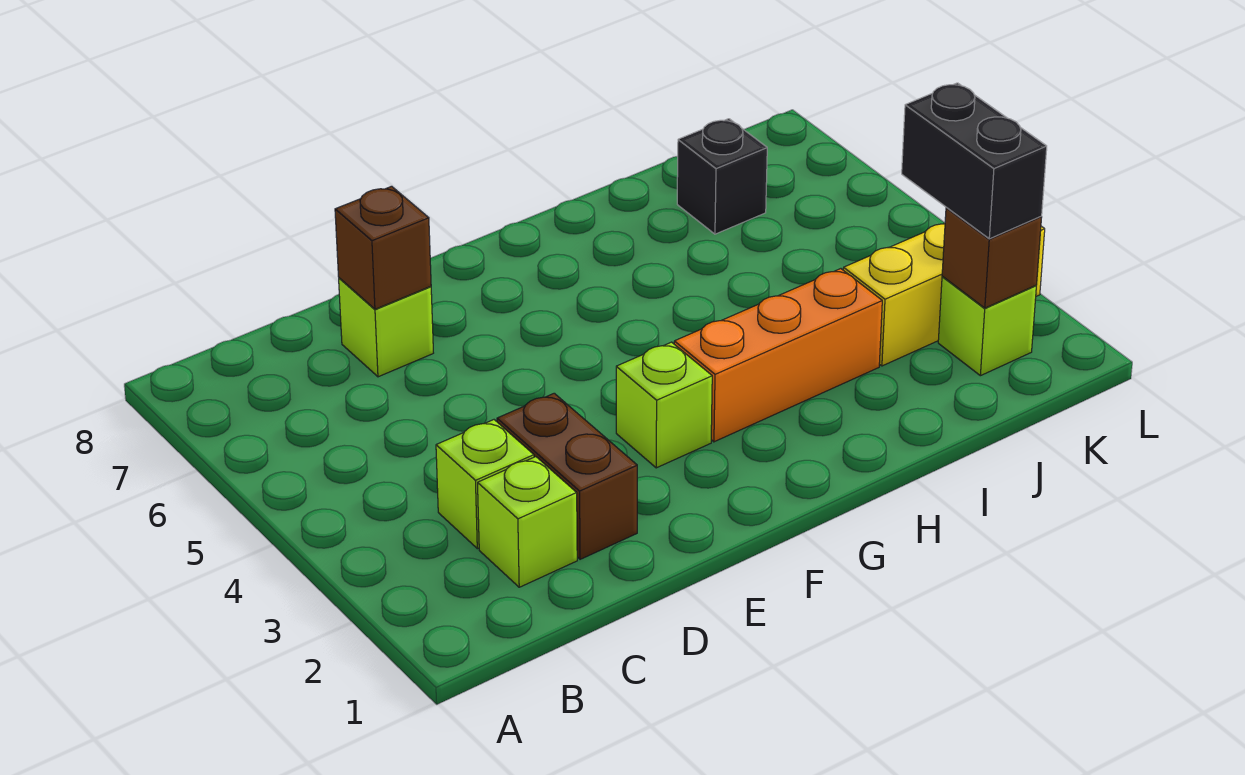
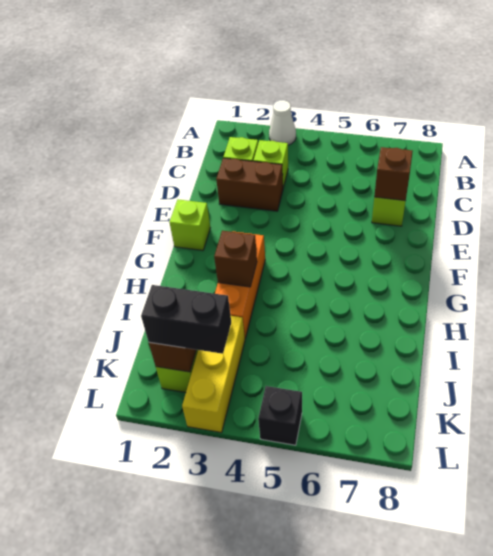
none -> white cone A3 level 1
lime brick F3 level 1 -> lime brick F1 level 1
none -> brown brick H3 level 2
black brick J7 level 1 -> black brick L5 level 1

